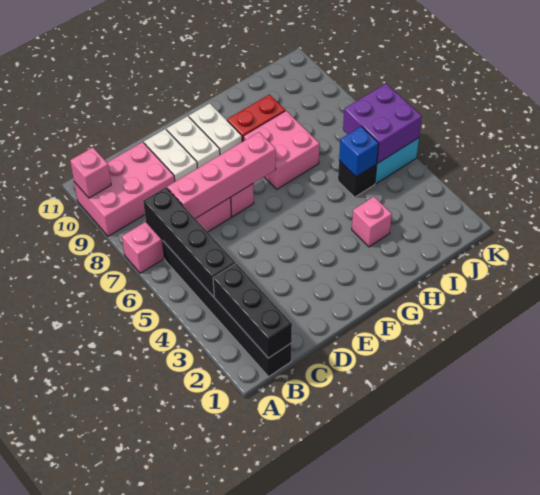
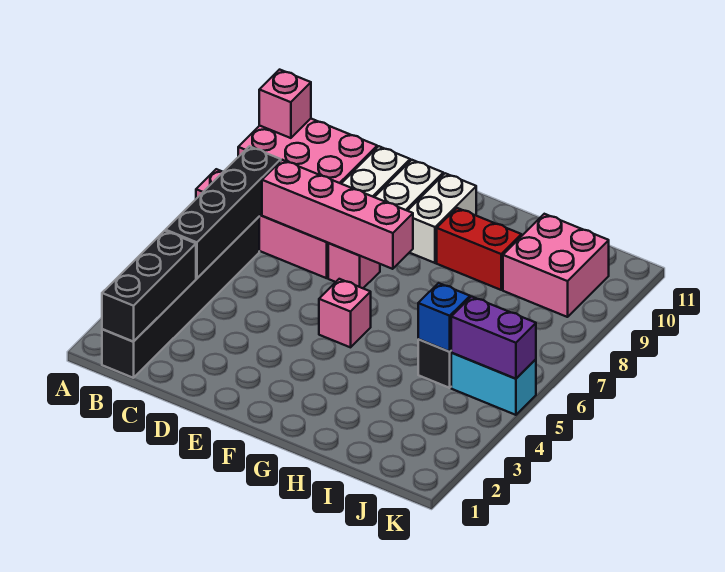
pink brick G7:H8 level 1 -> pink brick I9:J10 level 1
pink brick H3 level 1 -> pink brick F5 level 1
purple brick J5:K6 level 2 -> purple brick J5:K5 level 2

